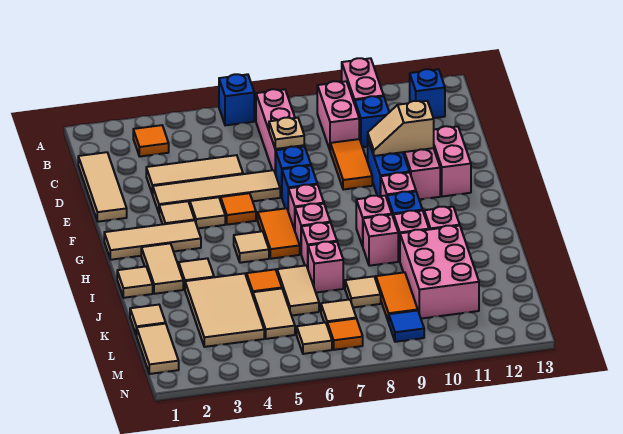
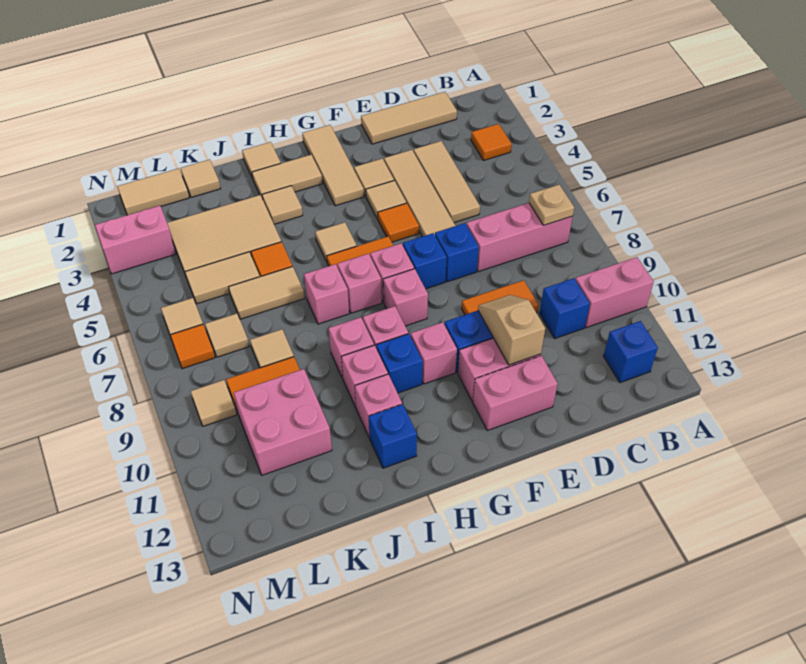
blue brick A6 level 1 -> blue brick I12 level 1
pink brick B9:C9 level 1 -> pink brick M3:N3 level 1
tan plate D7 level 2 -> tan plate B7 level 2
pink brick J7 level 1 -> pink brick G8 level 1
pink brick J10:L11 level 1 -> pink brick K10:L11 level 1
blue tile M9 level 1 -> tan tile M9 level 1

